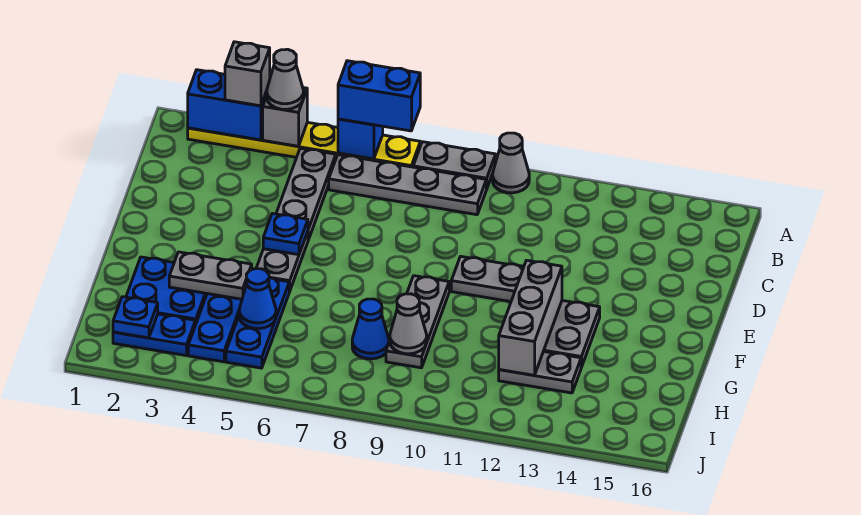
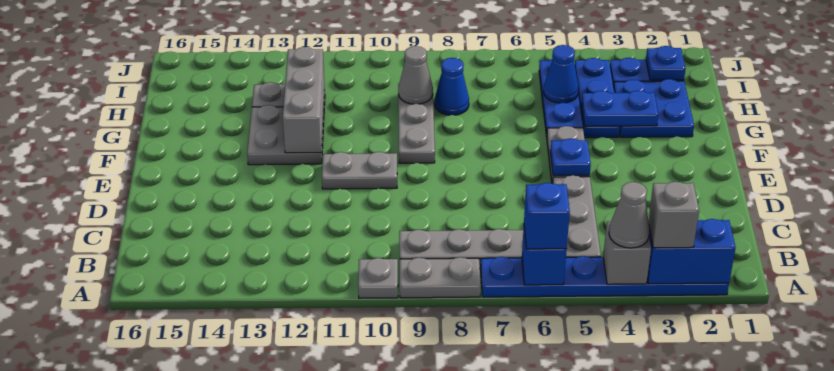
yellow plate A2:A7 level 1 -> blue plate A2:A7 level 1
blue brick A6:A7 level 3 -> blue brick A6 level 3
grey cone A10 level 1 -> grey plate A10 level 1
grey plate G3:G4 level 2 -> blue plate G3:G4 level 2

